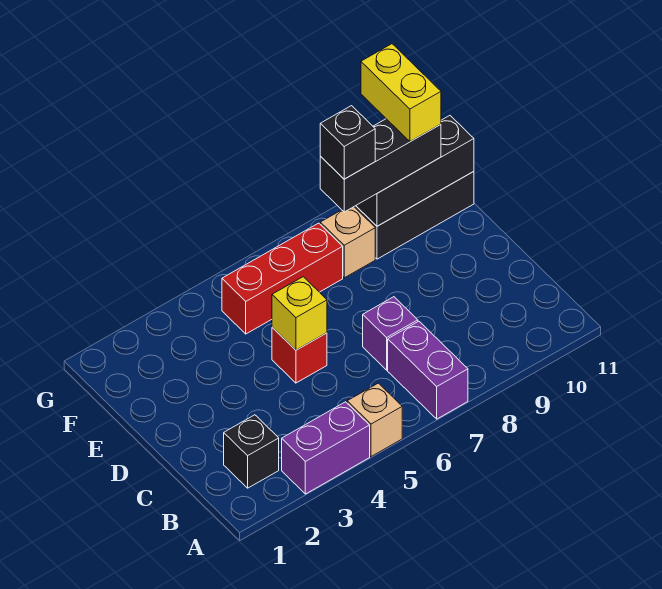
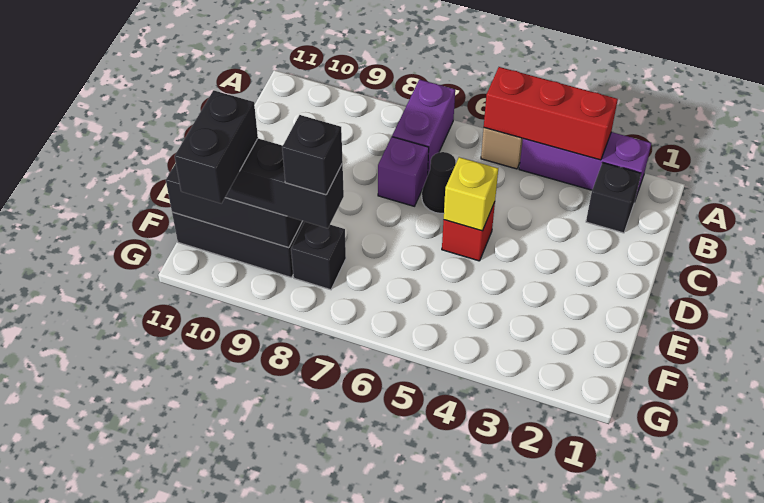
purple brick A3:A4 level 1 -> purple brick A2:A4 level 1
none -> black cone C6 level 1
red brick F5:F7 level 1 -> red brick A3:A5 level 2
tan brick F8 level 1 -> black brick F8 level 1
yellow brick F10:G10 level 4 -> black brick F10:G10 level 4

